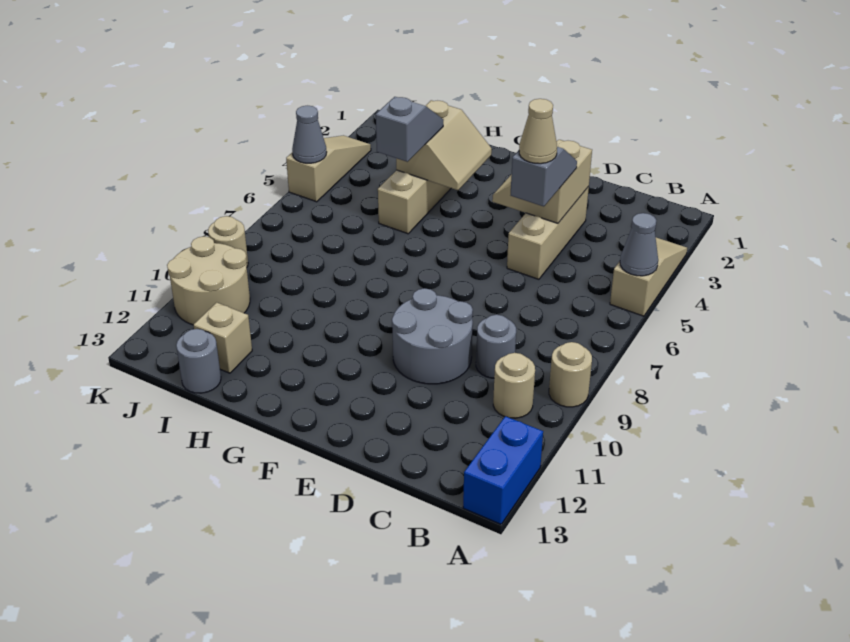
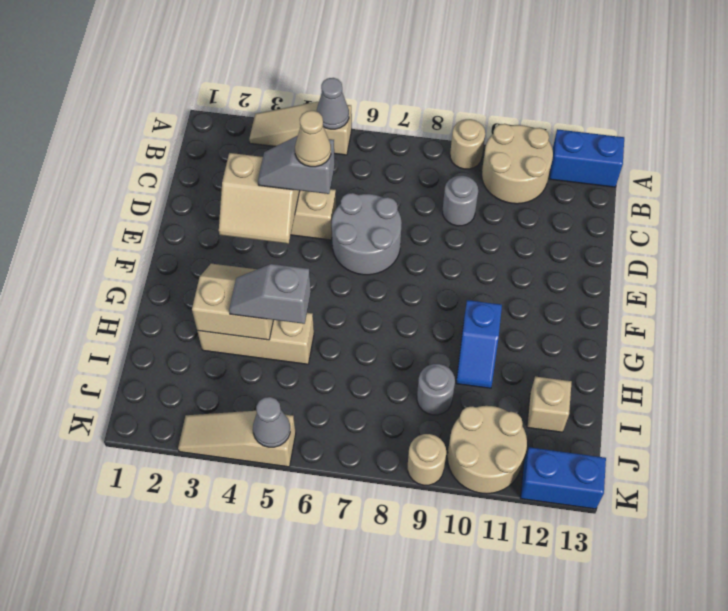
tan round brick B10 level 1 -> tan round brick A10:B11 level 1
grey round brick D9:E10 level 1 -> grey round brick D6:E7 level 1
none -> blue slope G10:H10 level 1 top G
grey round brick I13 level 1 -> grey round brick I9 level 1
none -> blue brick K12:K13 level 1

